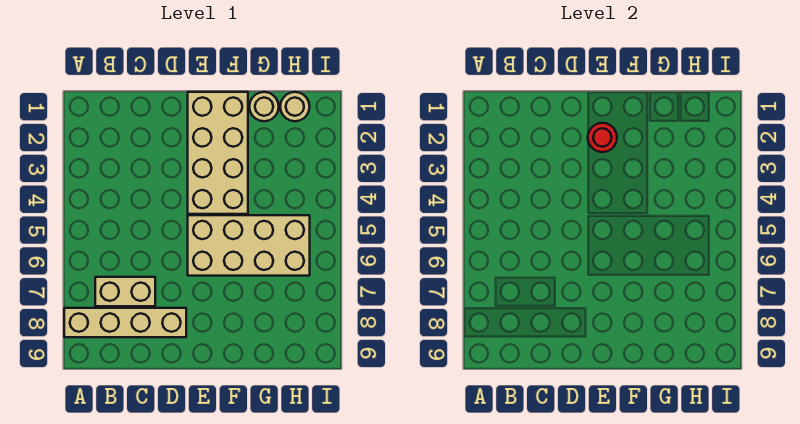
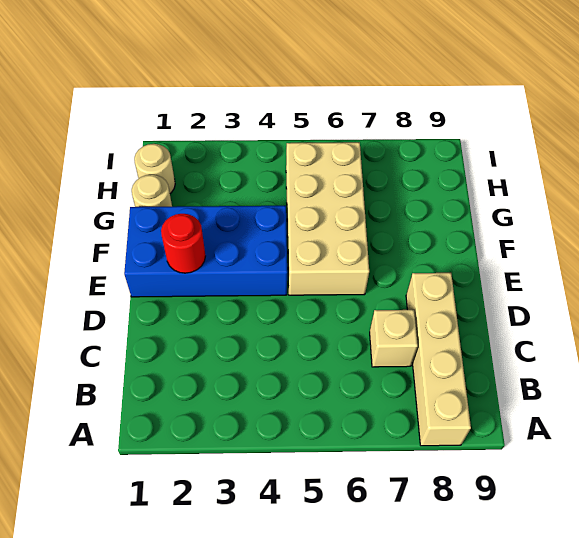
tan brick B7:C7 level 1 -> tan brick C7 level 1
tan brick E1:F4 level 1 -> blue brick E1:F4 level 1

